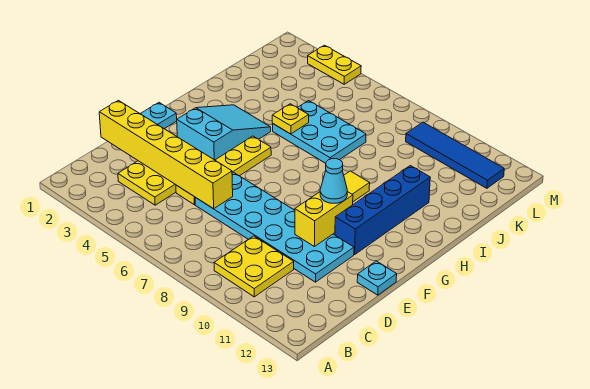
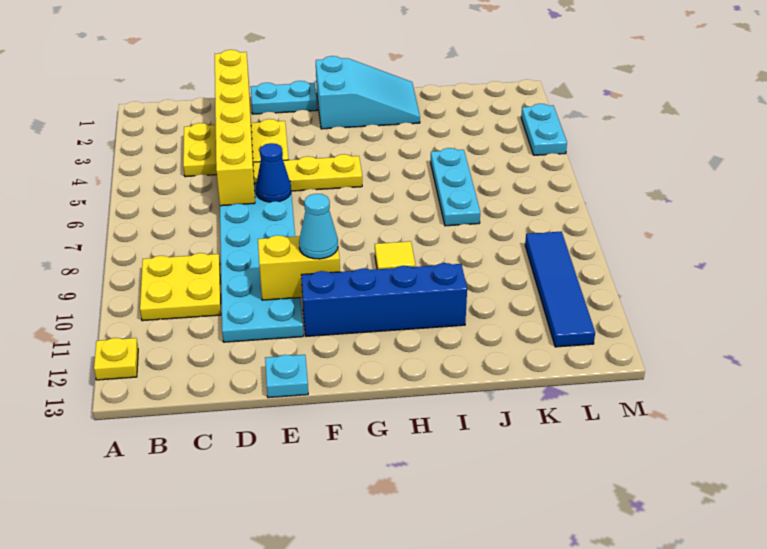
none -> blue cone E6 level 2
cyan slope F3:H4 level 1 top F -> cyan slope G1:I2 level 1 top G
cyan plate I5:J7 level 1 -> cyan plate J5:J7 level 1
yellow plate I5 level 2 -> yellow plate A12 level 1
yellow plate M3:M4 level 1 -> cyan plate M3:M4 level 1

